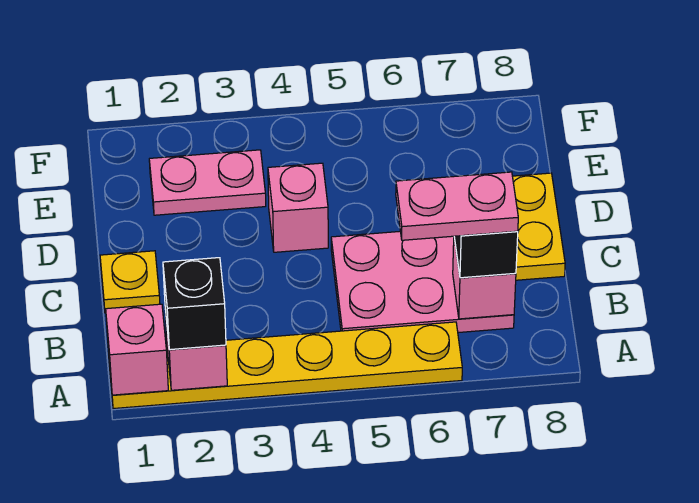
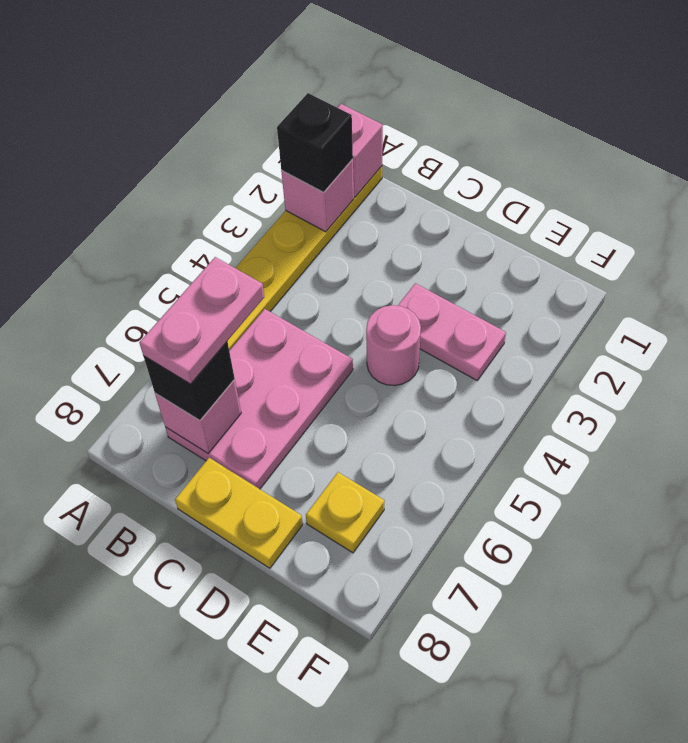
yellow plate C1 level 1 -> yellow plate E7 level 1
pink brick D4 level 1 -> pink round brick D4 level 1
pink plate E2:E3 level 1 -> pink plate D3:E3 level 1

